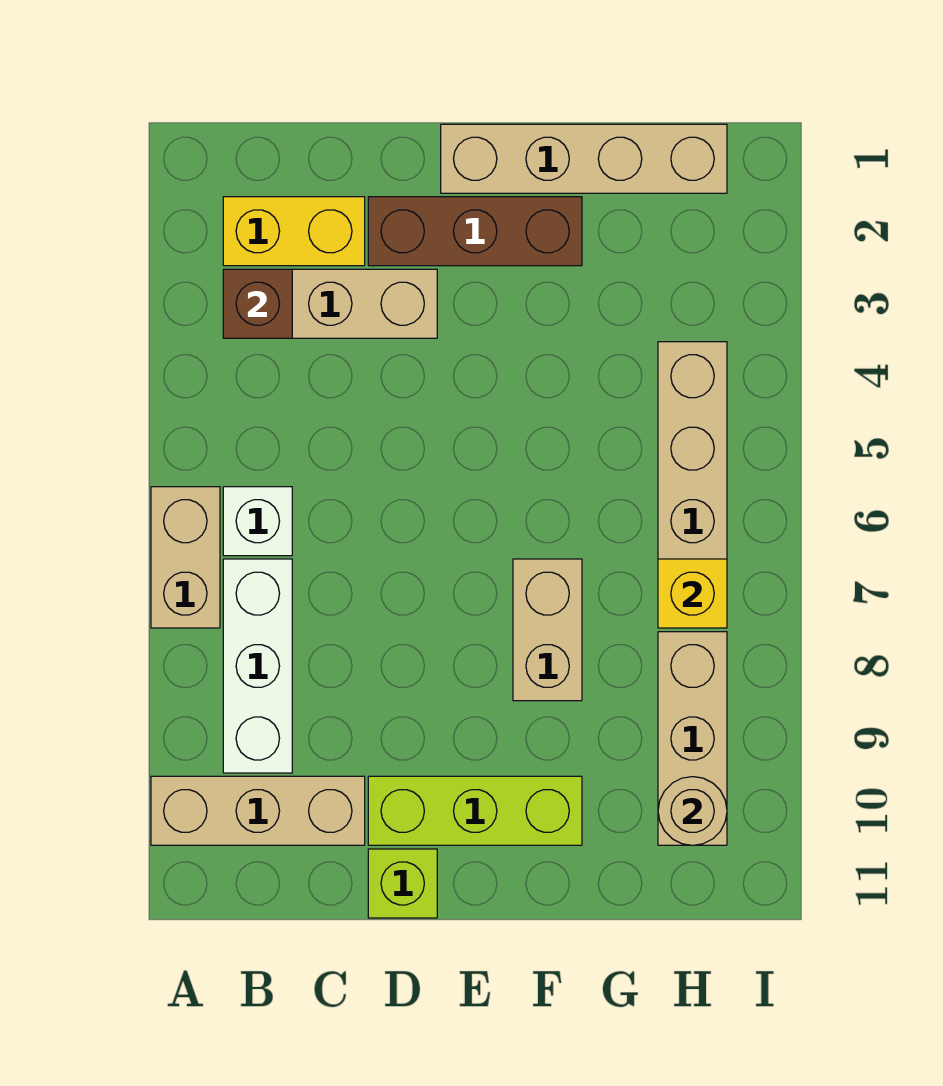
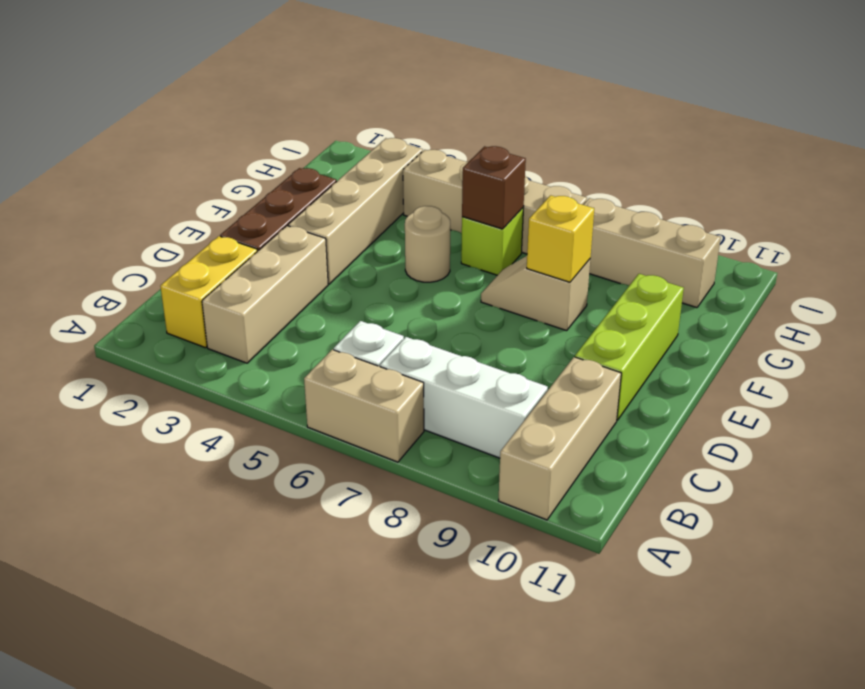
brown brick B3 level 2 -> brown brick G6 level 2
lime brick D11 level 1 -> lime brick G6 level 1
tan brick E1:H1 level 1 -> tan brick E3:H3 level 1
tan brick F7:F8 level 1 -> tan slope F7:F8 level 1 top 8
yellow brick H7 level 2 -> yellow brick F8 level 2
tan round brick H10 level 2 -> tan round brick F5 level 1

